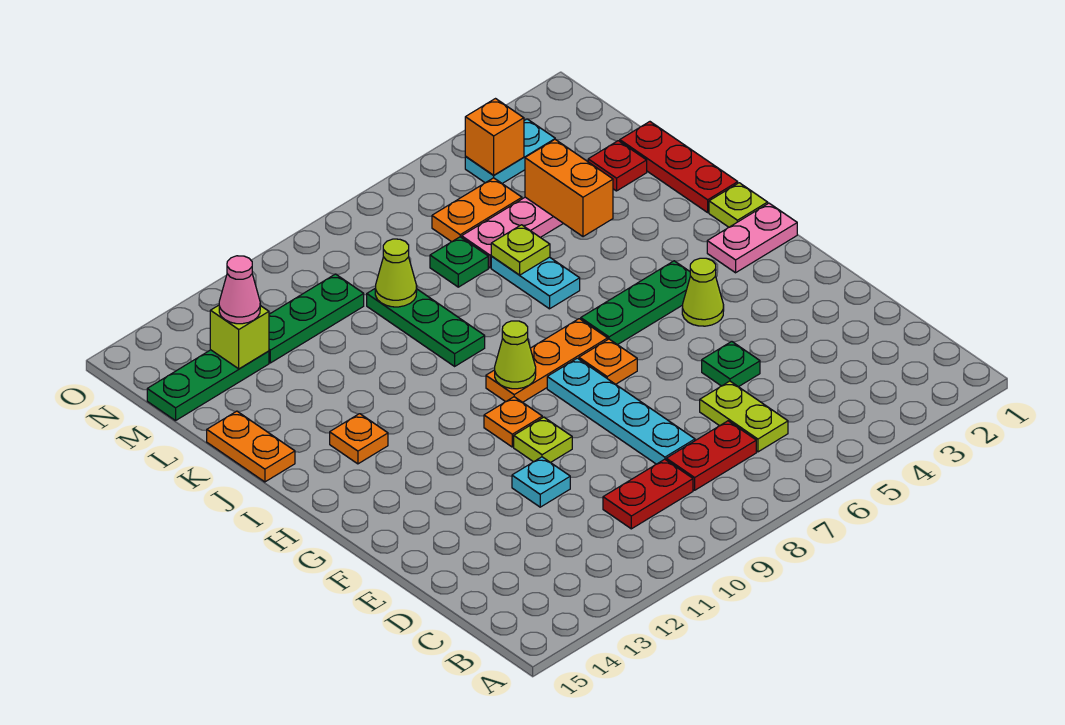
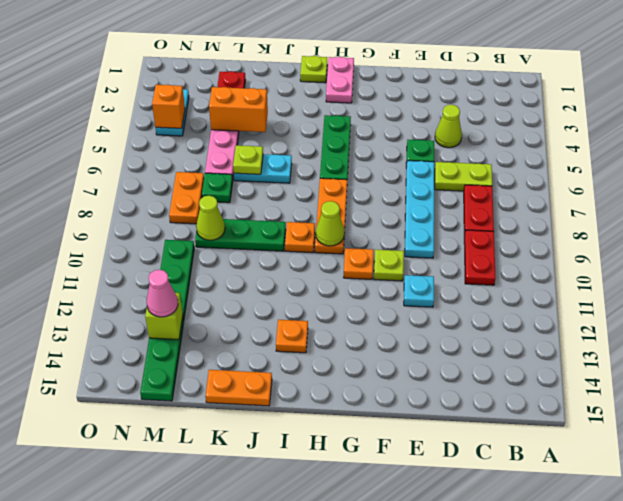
cyan plate D8:G8 level 1 -> cyan plate E6:E9 level 1
lime cone G4 level 1 -> lime cone D4 level 1
orange plate G7 level 1 -> orange plate I9 level 1
red plate J1:L1 level 1 -> none
orange plate M5:M6 level 1 -> orange plate M7:M8 level 1

